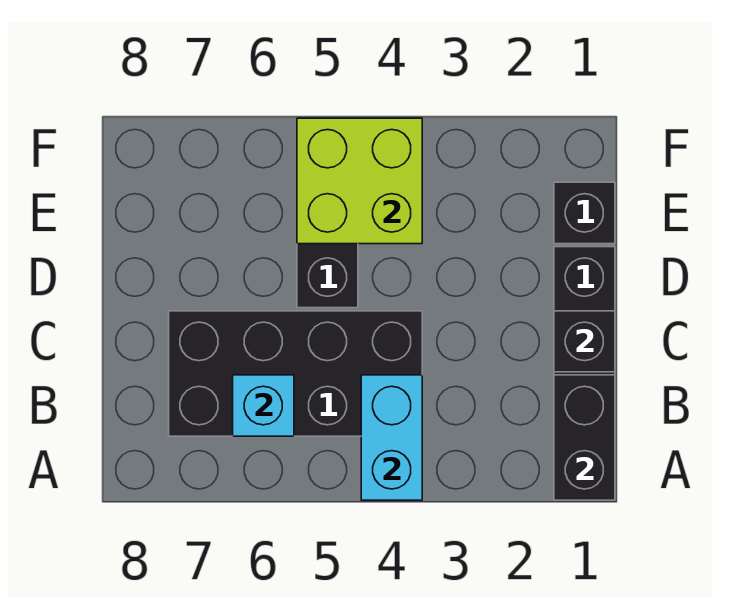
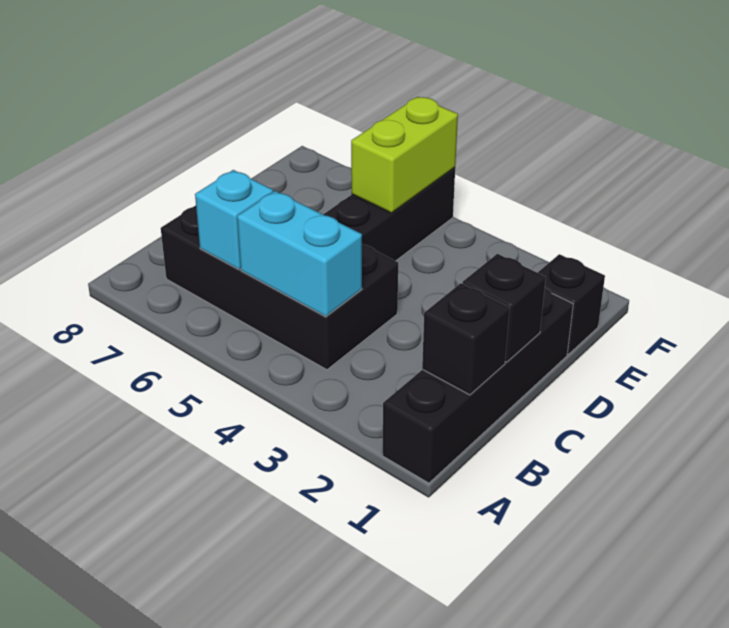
black brick A1:B1 level 2 -> black brick B1 level 2
cyan brick A4:B4 level 2 -> cyan brick B4:B5 level 2
lime brick E4:F5 level 2 -> lime brick E5:F5 level 2

